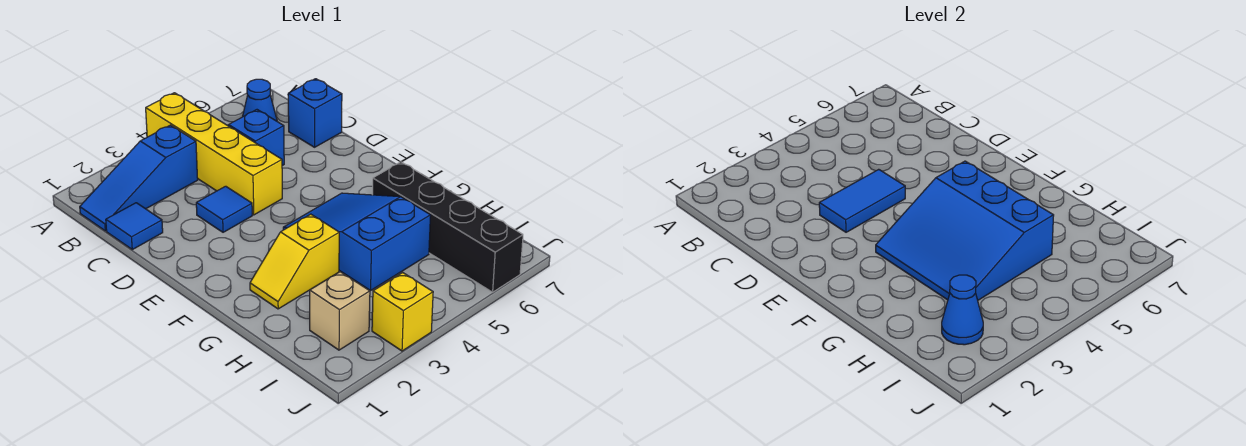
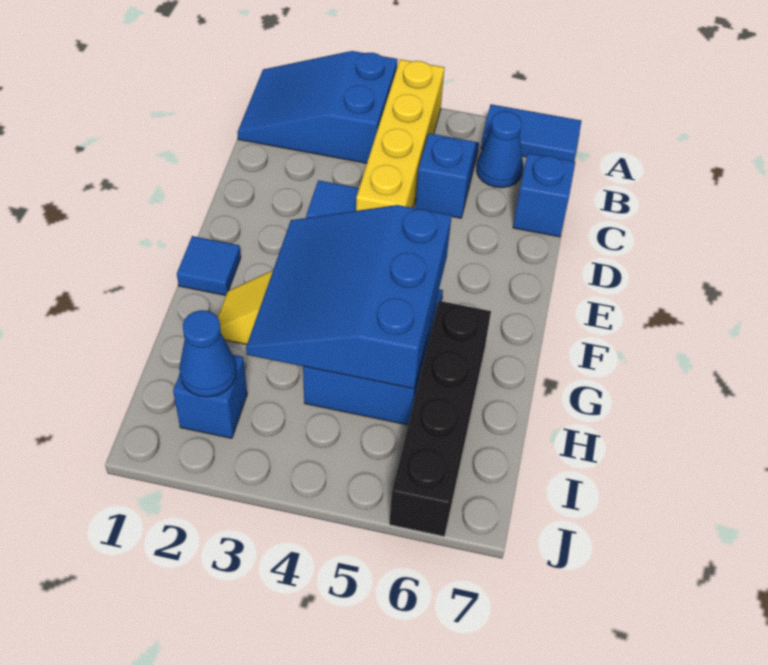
blue slope B1:B3 level 1 top 3 -> blue slope A1:B3 level 1 top 3
blue tile C1 level 1 -> blue tile F1 level 1
blue tile D3:D4 level 2 -> blue tile A6:A7 level 1
tan brick I2 level 1 -> blue brick I2 level 1
yellow brick J3 level 1 -> none

